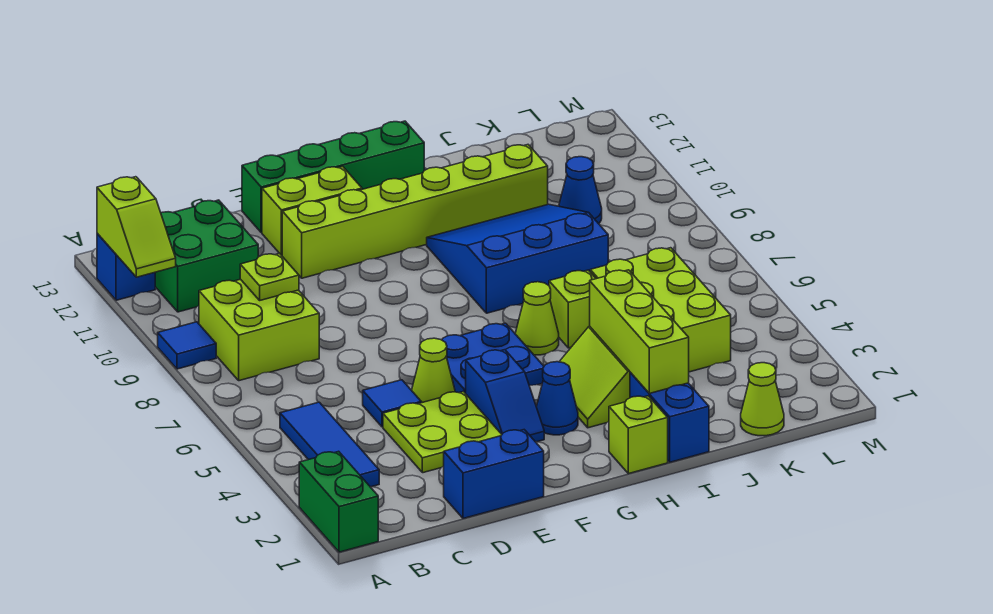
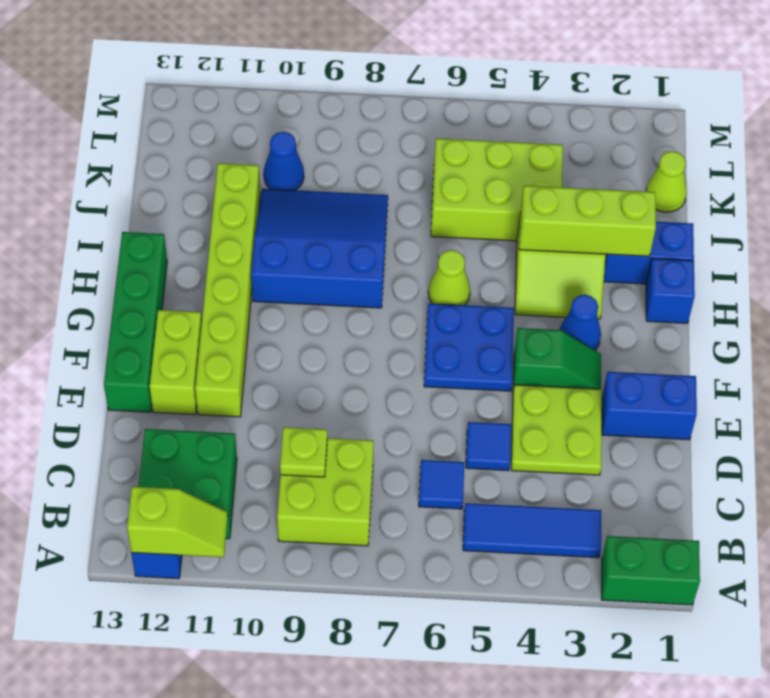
blue tile A9 level 1 -> blue tile C6 level 1
blue brick D1:E1 level 1 -> blue brick E1:E2 level 1
lime cone E5 level 1 -> none
blue slope F3:F4 level 1 top 4 -> green slope F3:F4 level 1 top 4
lime brick H1 level 1 -> blue brick H1 level 1
blue slope H8:J10 level 1 top 8 -> blue slope H8:J10 level 1 top H
lime brick I6 level 1 -> none

